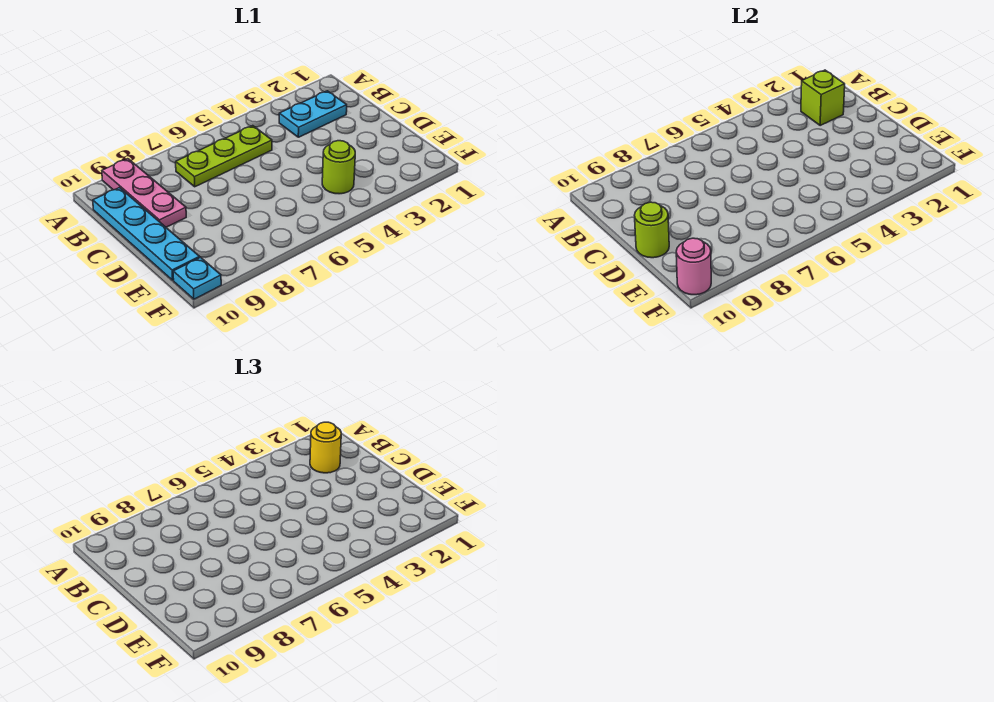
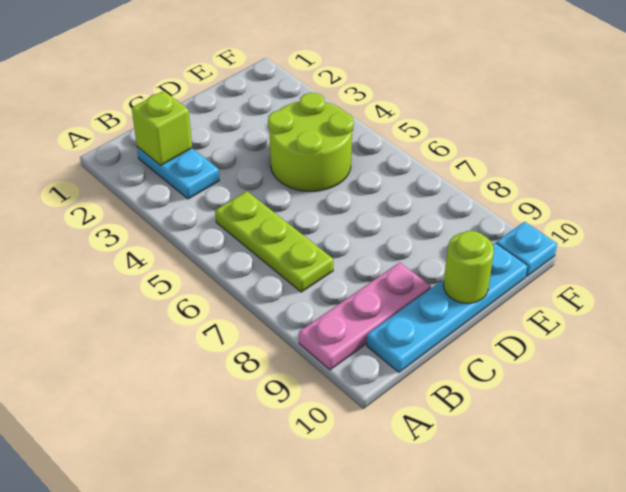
yellow round brick B2 level 3 -> none
lime round brick E4 level 1 -> lime round brick D4:E5 level 1
pink round brick F10 level 2 -> none

